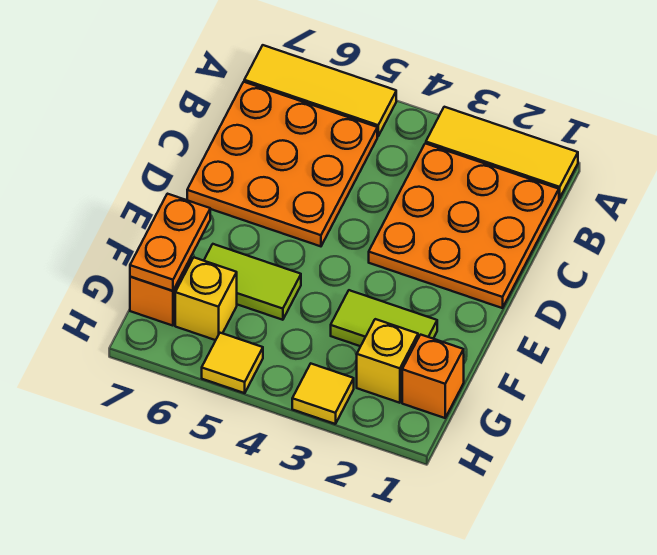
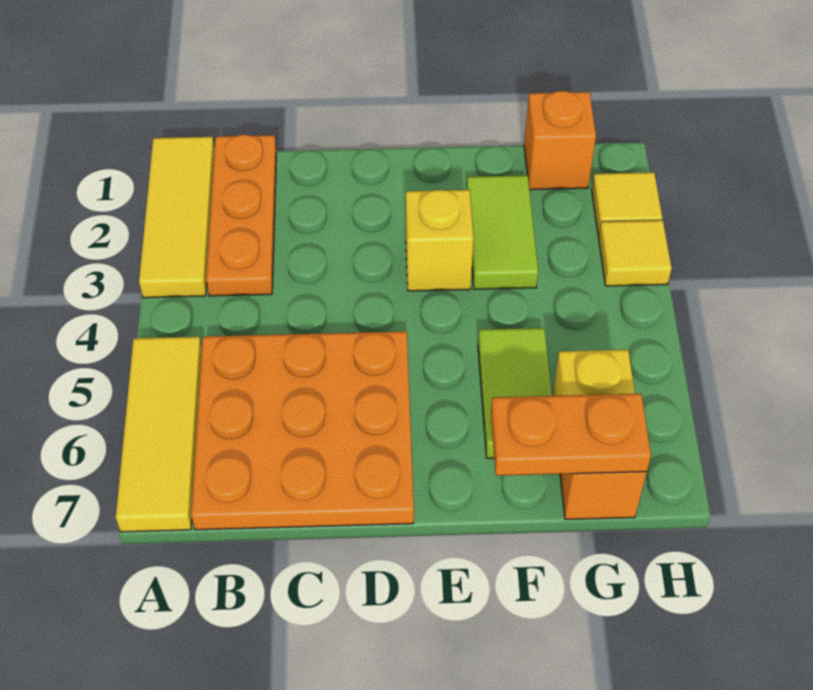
orange plate B1:D3 level 1 -> orange plate B1:B3 level 1
yellow brick G2 level 1 -> yellow brick E3 level 1
yellow tile H5 level 1 -> yellow tile H2 level 1

